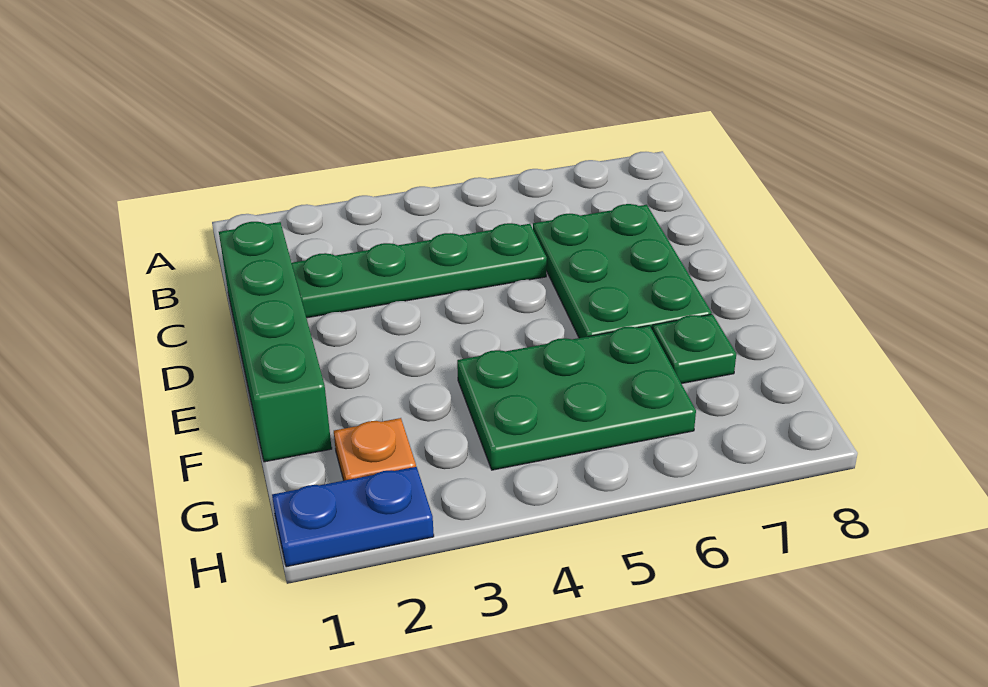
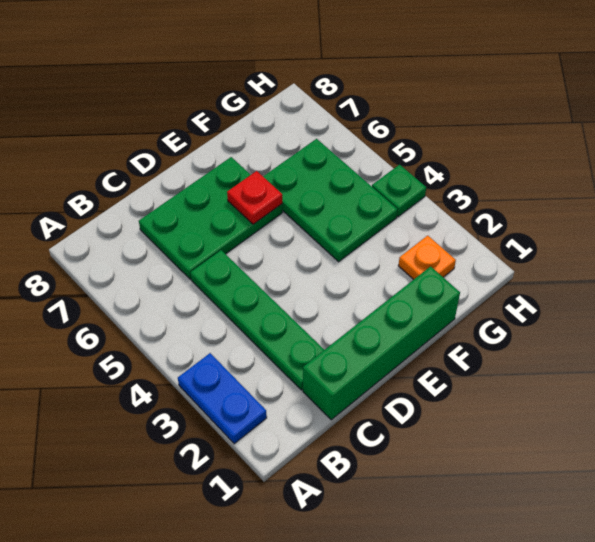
none -> red plate E6 level 2
green plate F7 level 1 -> green plate H4 level 1
blue plate H1:H2 level 1 -> blue plate A2:A3 level 1

